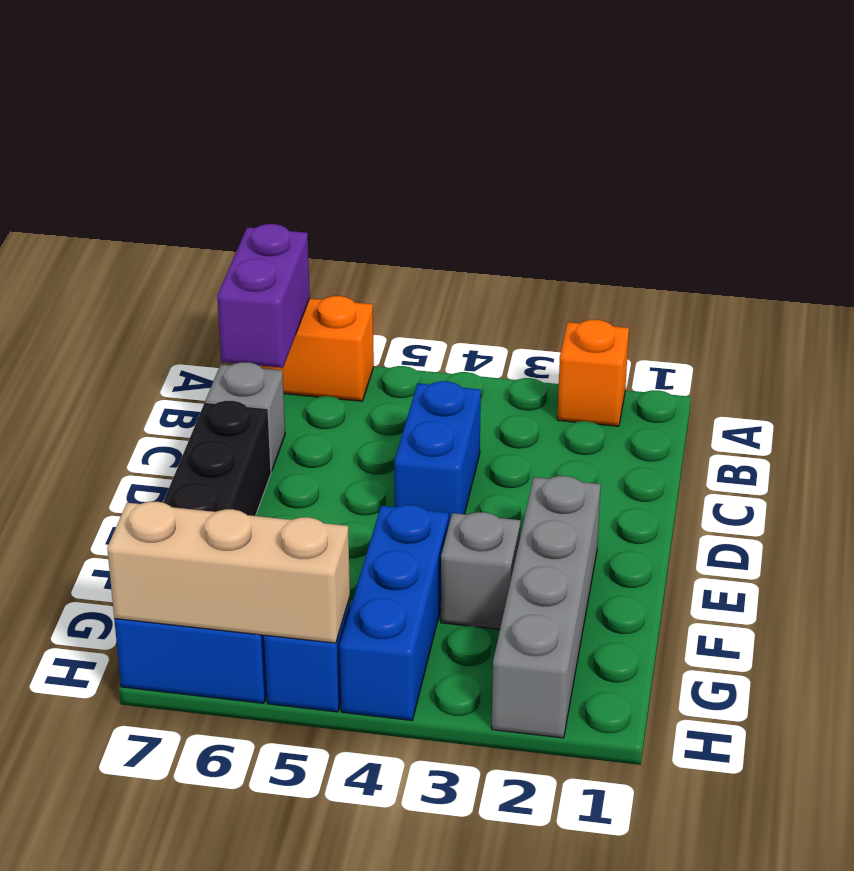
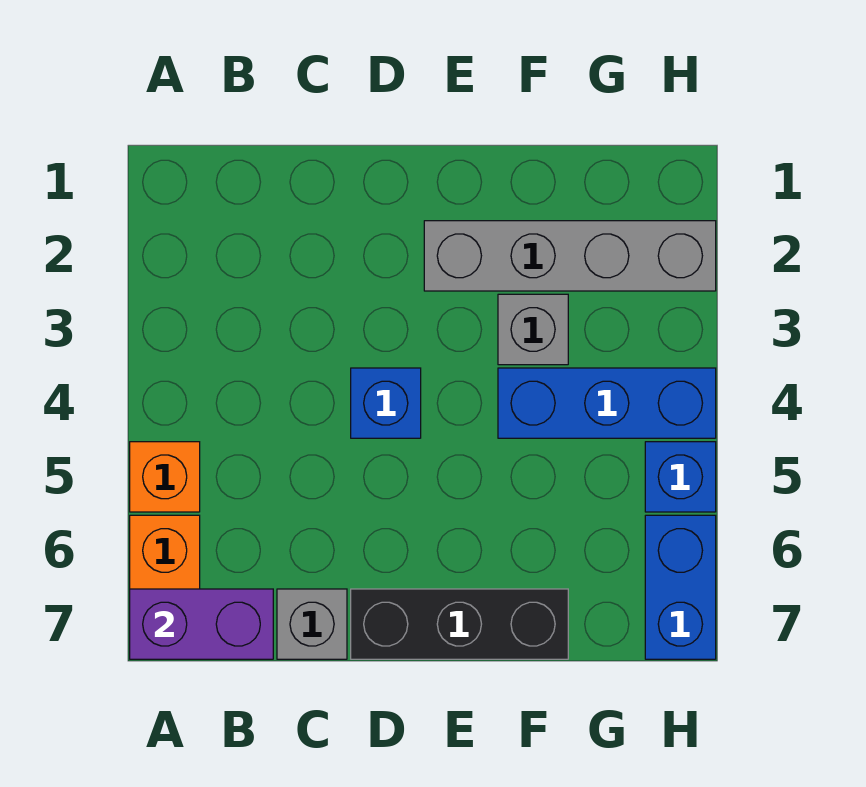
orange brick A2 level 1 -> orange brick A5 level 1
blue brick C4:D4 level 1 -> blue brick D4 level 1
tan brick H5:H7 level 2 -> none

